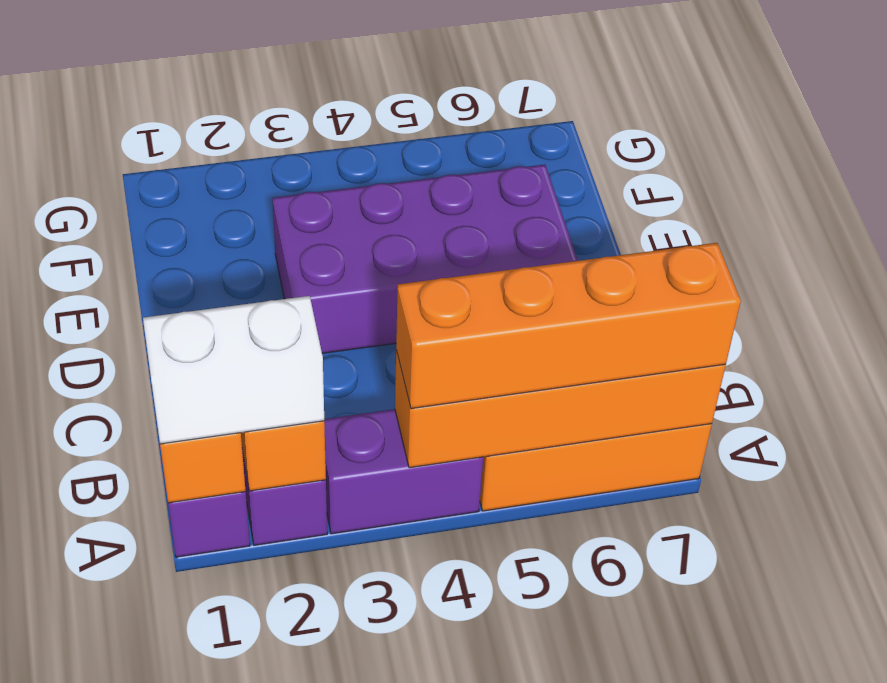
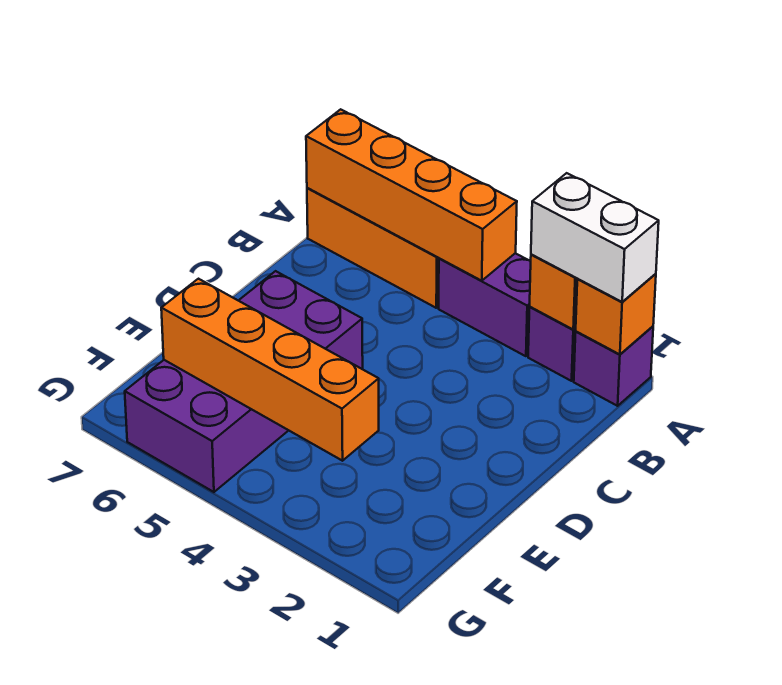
orange brick A4:A7 level 3 -> orange brick F3:F6 level 2
purple brick D3:E6 level 1 -> purple brick D5:G6 level 1

